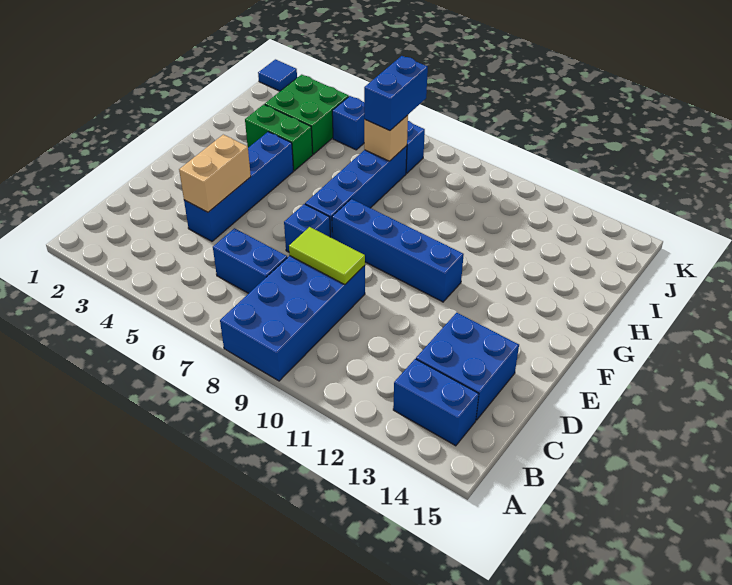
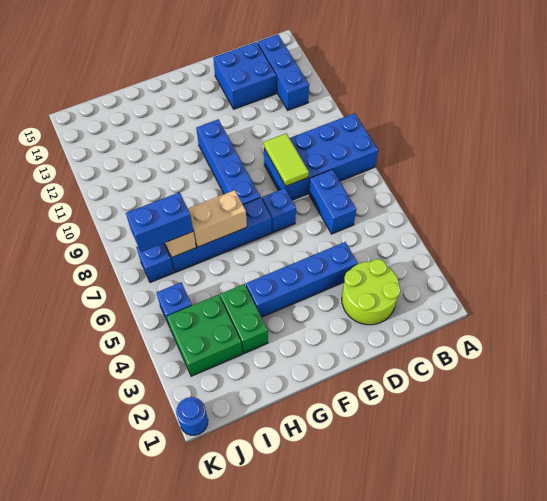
blue brick B13:B14 level 1 -> blue brick B12:B14 level 1
none -> lime round brick C2:D3 level 1
tan brick D4:E4 level 2 -> tan brick G7:H7 level 2
blue tile K1 level 1 -> blue round brick K1 level 1

